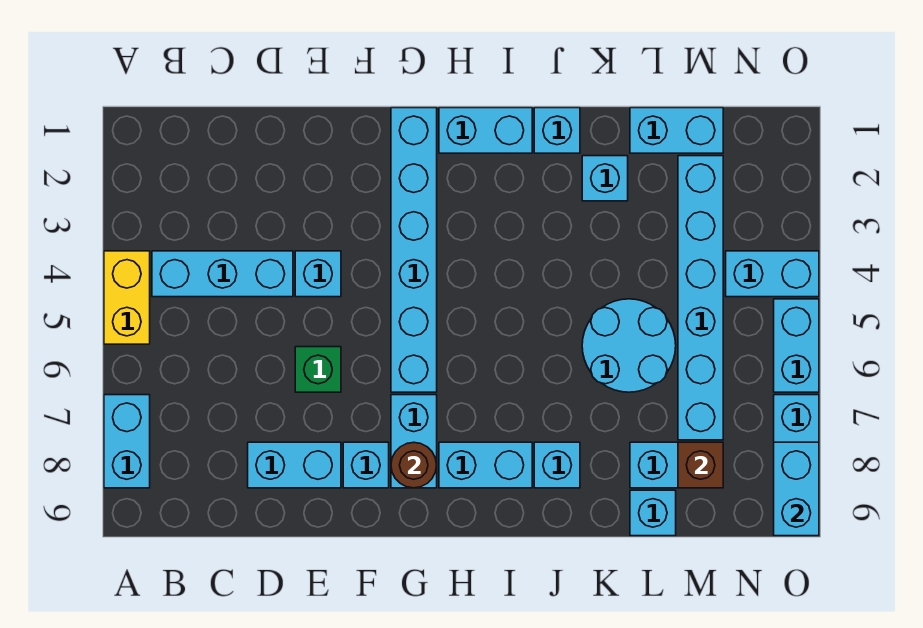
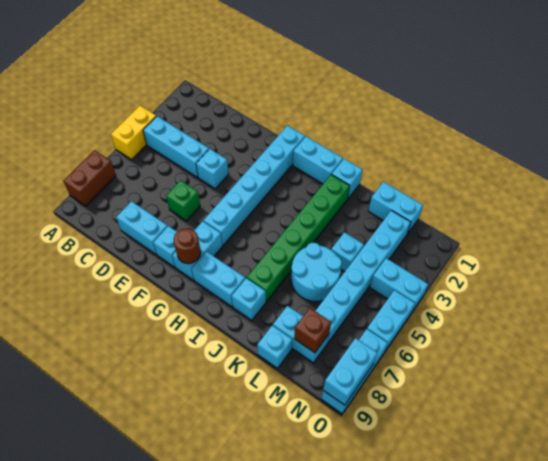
cyan brick A7:A8 level 1 -> brown brick A7:A8 level 1
none -> green brick J2:J7 level 1
cyan brick K2 level 1 -> cyan brick L4 level 1

